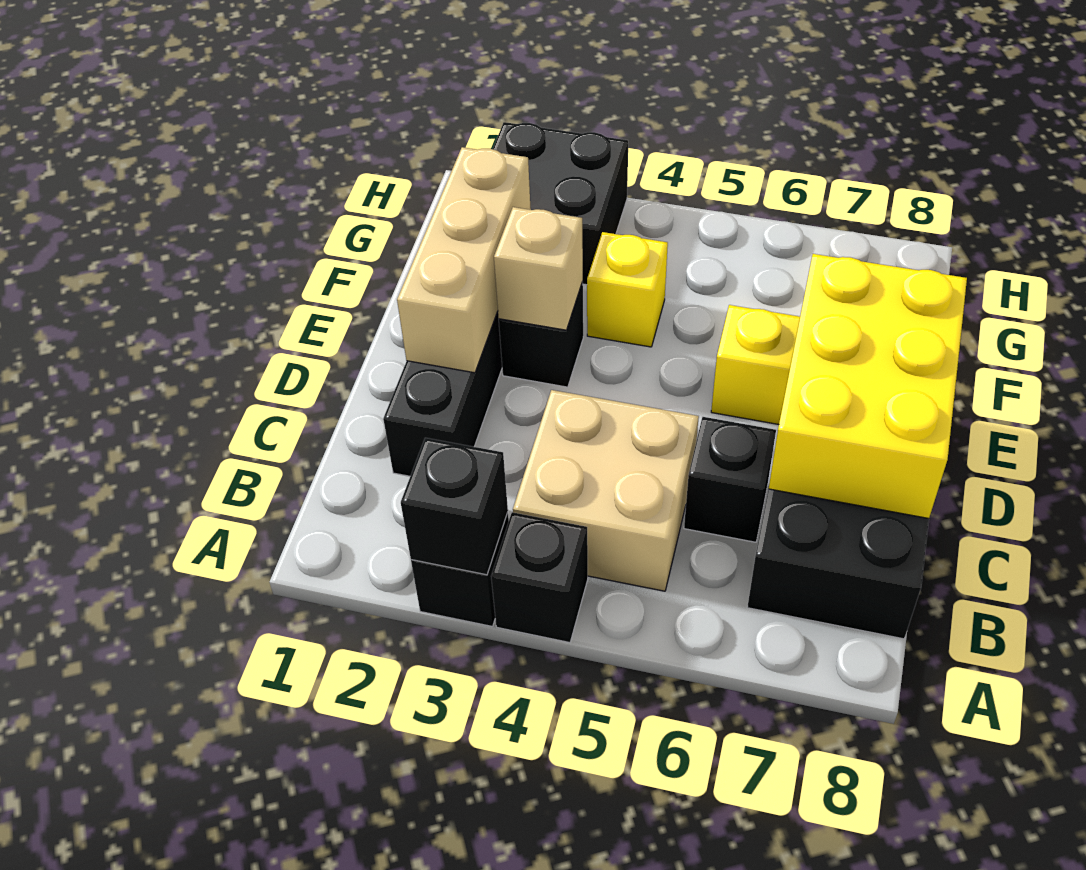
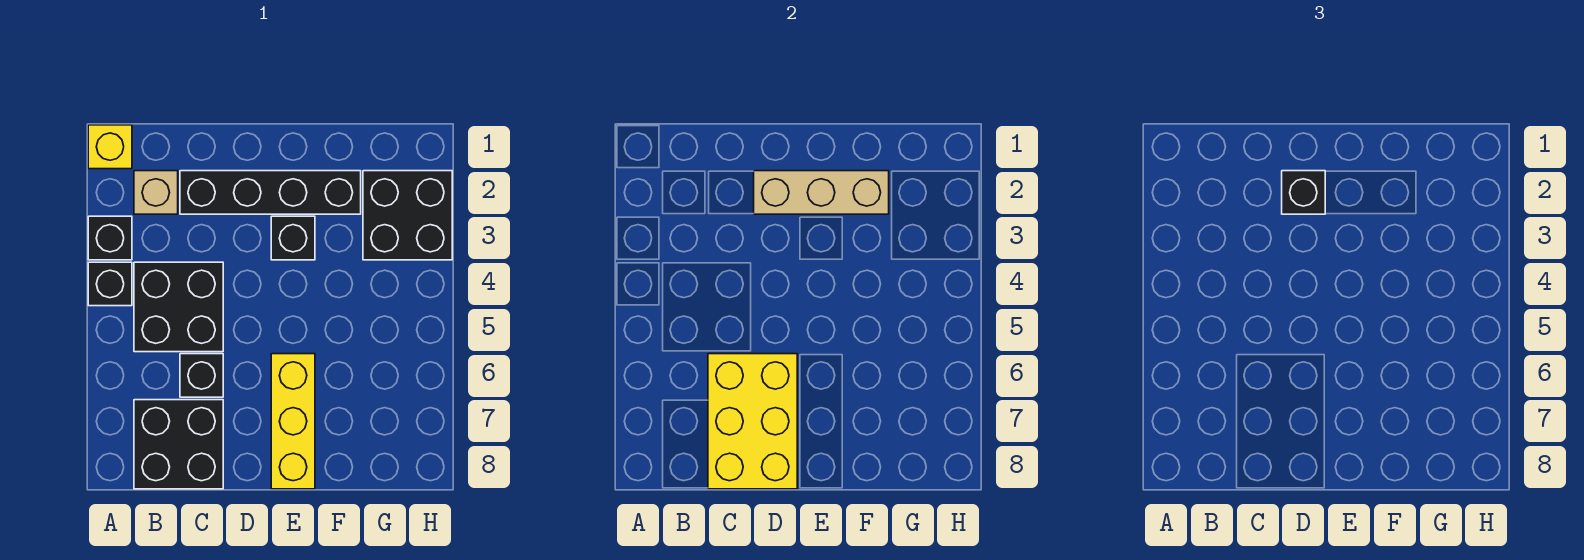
black brick A3 level 2 -> black brick D2 level 3
tan brick B4:C5 level 1 -> black brick B4:C5 level 1
yellow brick C7:E8 level 2 -> yellow brick C6:D8 level 2
tan brick E3 level 2 -> tan brick B2 level 1
yellow brick F4 level 1 -> yellow brick A1 level 1

